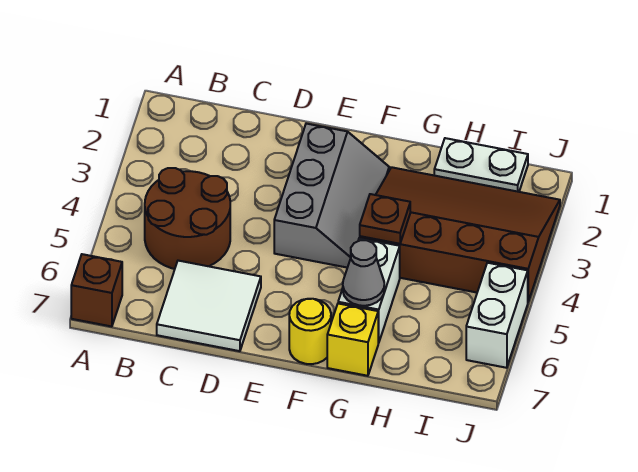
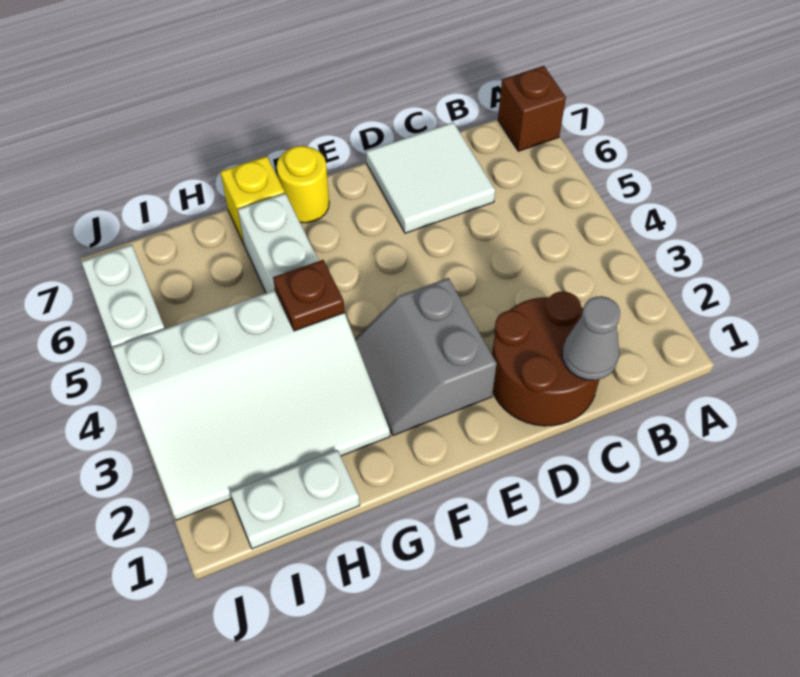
brown round brick B4:C5 level 1 -> brown round brick C1:D2 level 1
grey slope E2:F4 level 1 top E -> grey slope E2:F3 level 1 top E
brown slope G2:J4 level 1 top 4 -> white slope G2:J4 level 1 top 4
grey cone G6 level 2 -> grey cone C1 level 2

